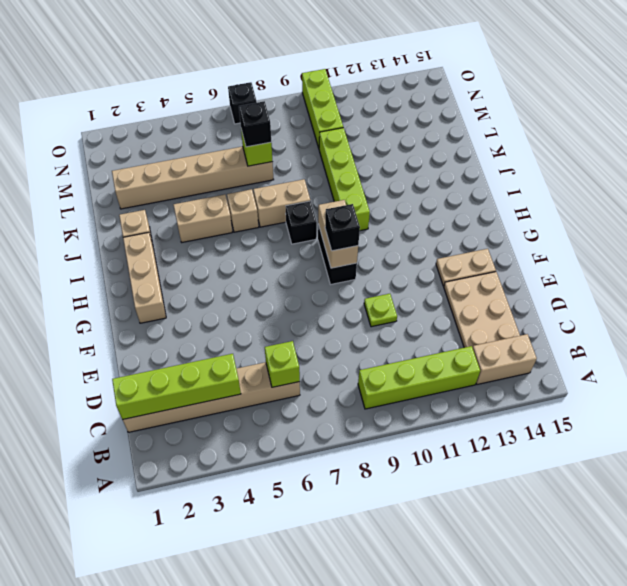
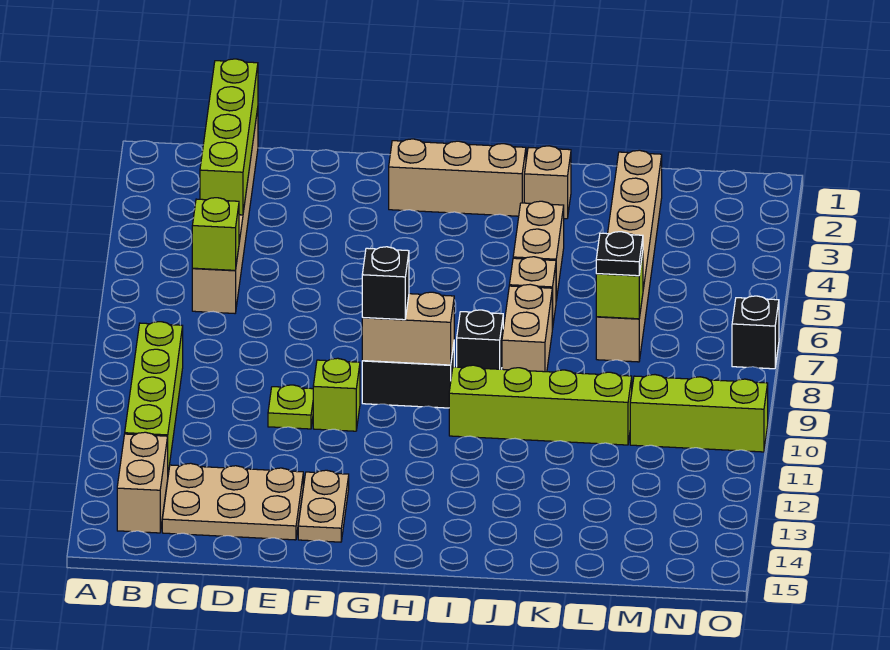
none -> lime brick F10 level 1
black brick L7 level 3 -> black plate L7 level 3

